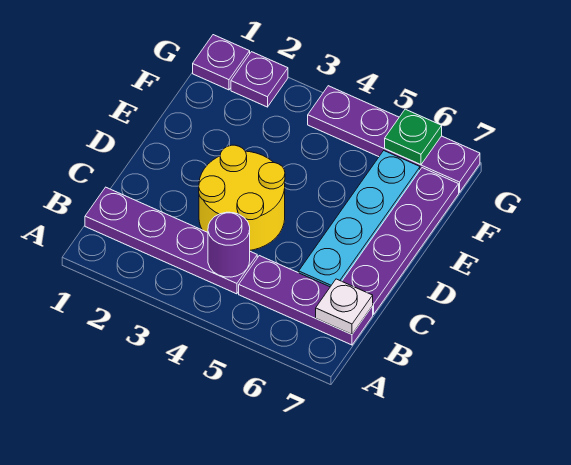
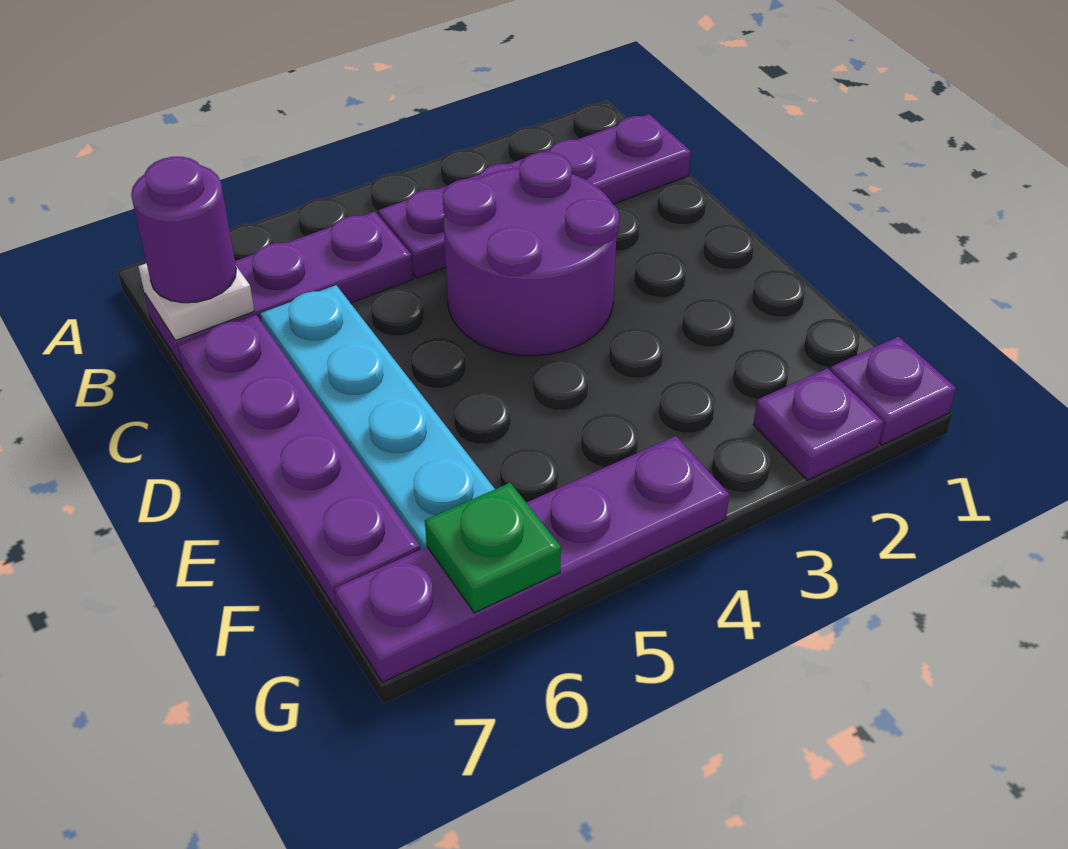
purple round brick B4 level 2 -> purple round brick B7 level 3
yellow round brick C3:D4 level 1 -> purple round brick C3:D4 level 1

